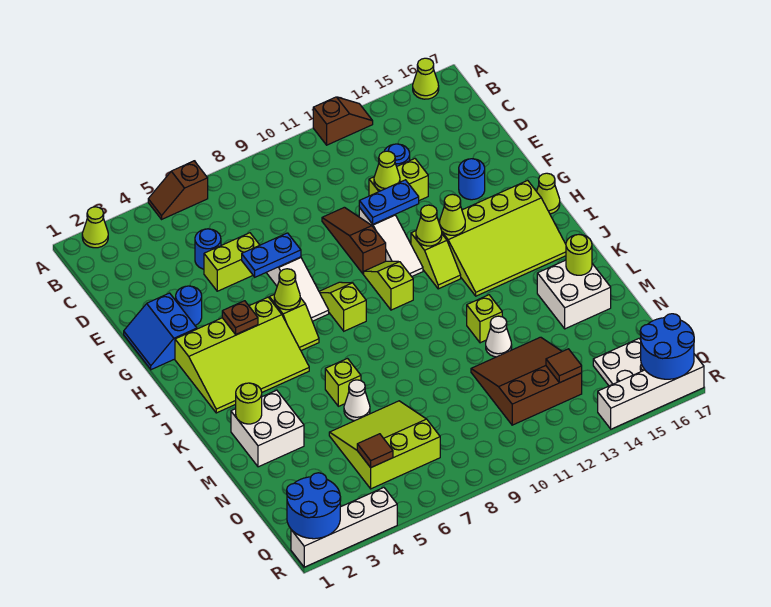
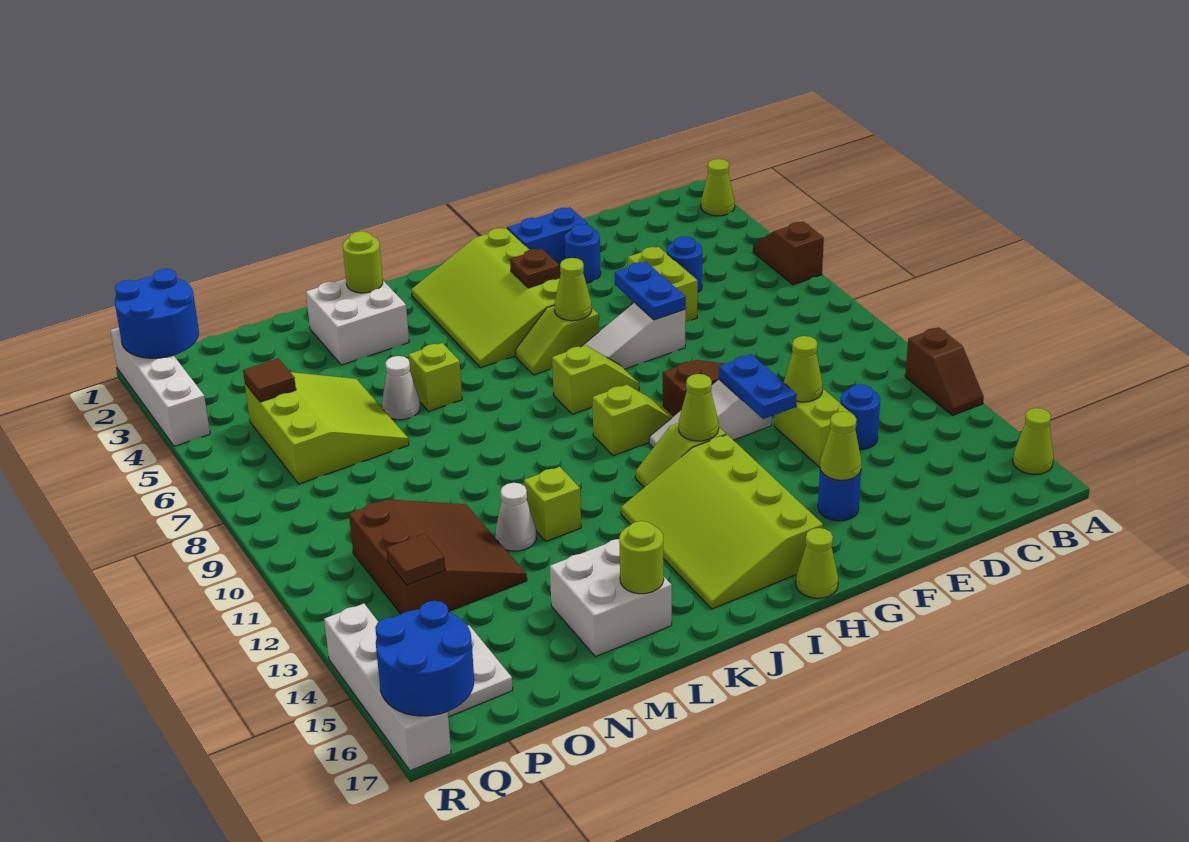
lime cone H13 level 2 -> lime cone F15 level 2

